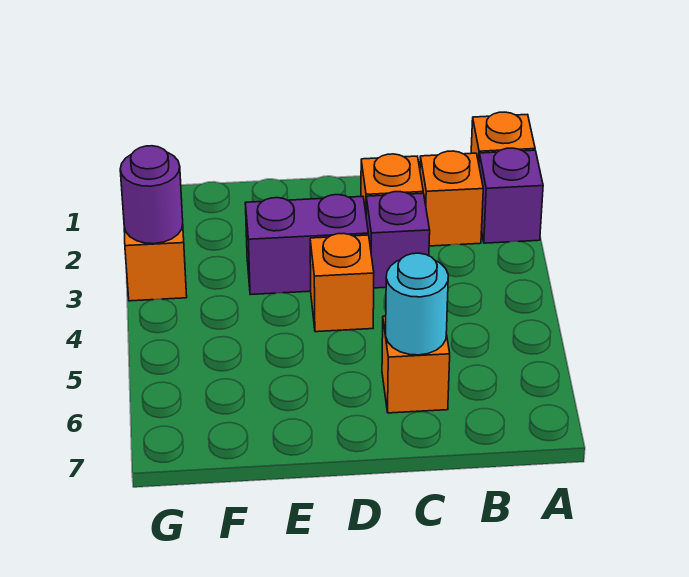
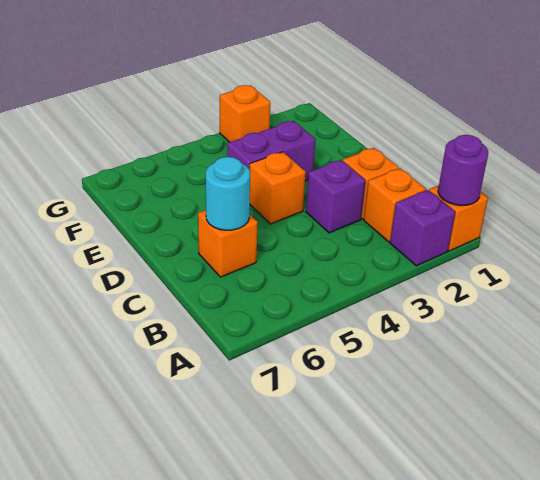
purple brick D3:E3 level 1 -> purple brick E3:E4 level 1
purple round brick G3 level 2 -> purple round brick A1 level 2

